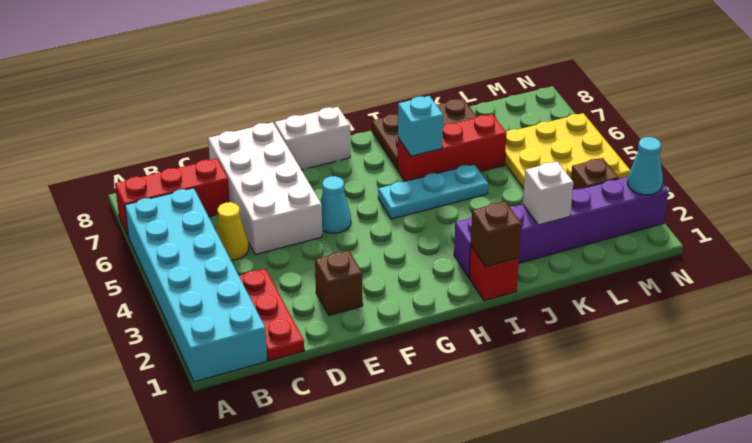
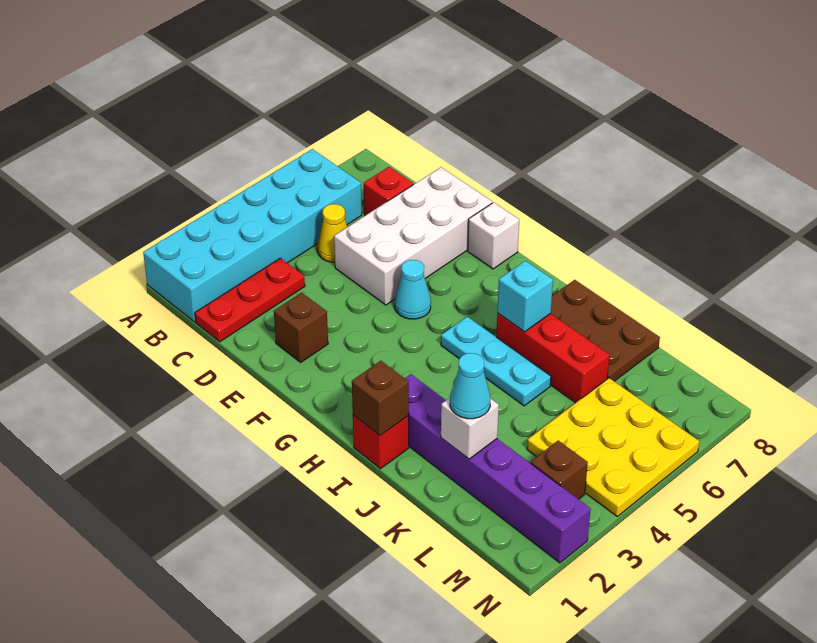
red brick A7:C7 level 1 -> red brick C7 level 1
white brick F8:G8 level 1 -> white brick F8 level 1
cyan cone N2 level 2 -> cyan cone K2 level 3

